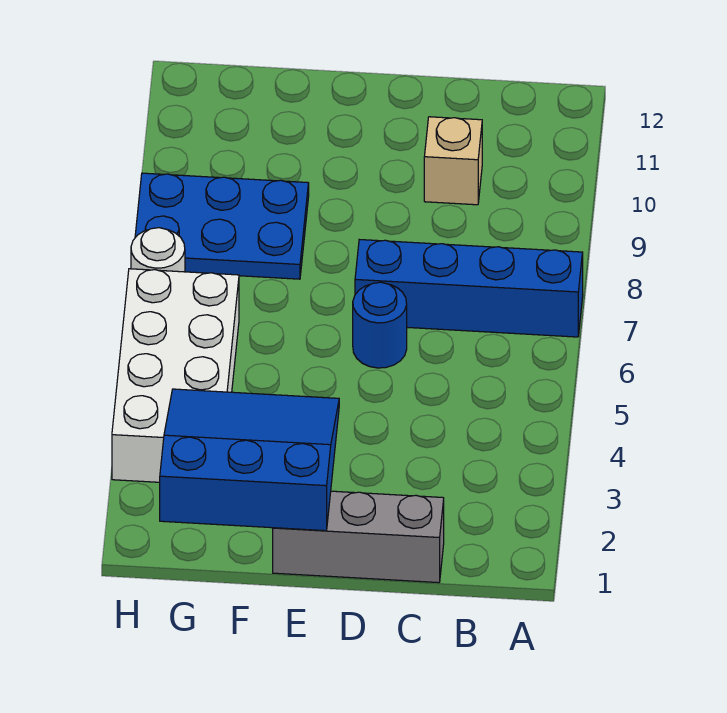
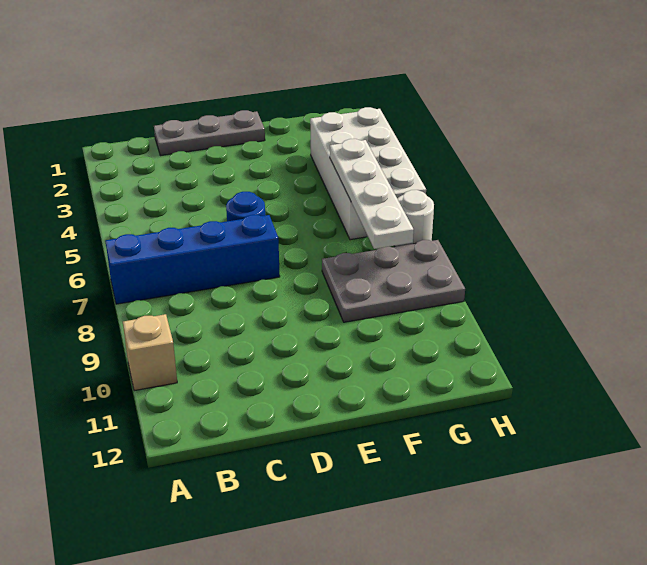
grey brick C1:E1 level 1 -> grey plate C1:E1 level 1
tan brick C10 level 1 -> tan brick A10 level 1
blue slope E1:G3 level 2 top 1 -> none
blue plate F8:H9 level 1 -> grey plate F8:H9 level 1
none -> white plate G5:G8 level 2

